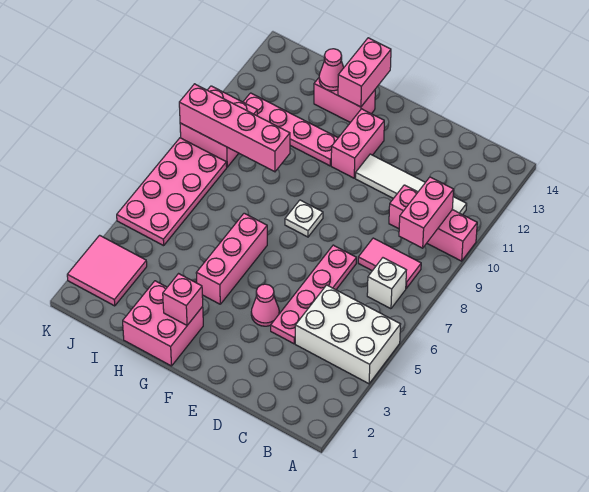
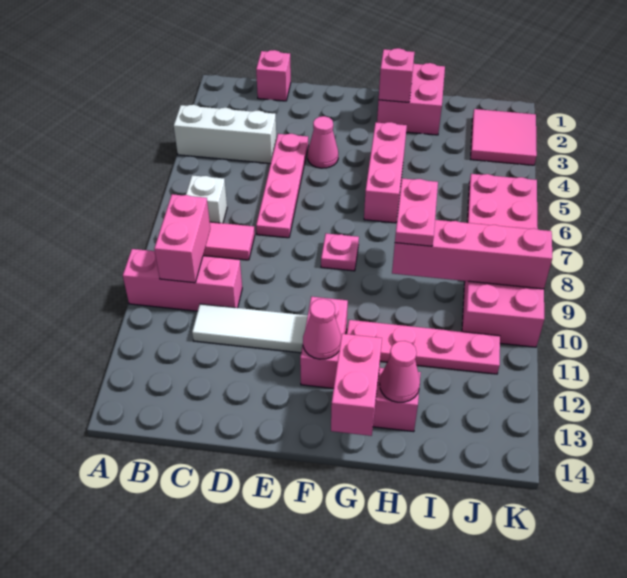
white brick A4:C5 level 1 -> white brick A4:C4 level 1
white tile B11:E11 level 1 -> white tile C11:E11 level 1
none -> pink brick C1 level 1
white plate F8 level 1 -> pink plate F8 level 1
none -> pink cone F12 level 2
none -> pink plate H8:H9 level 3

